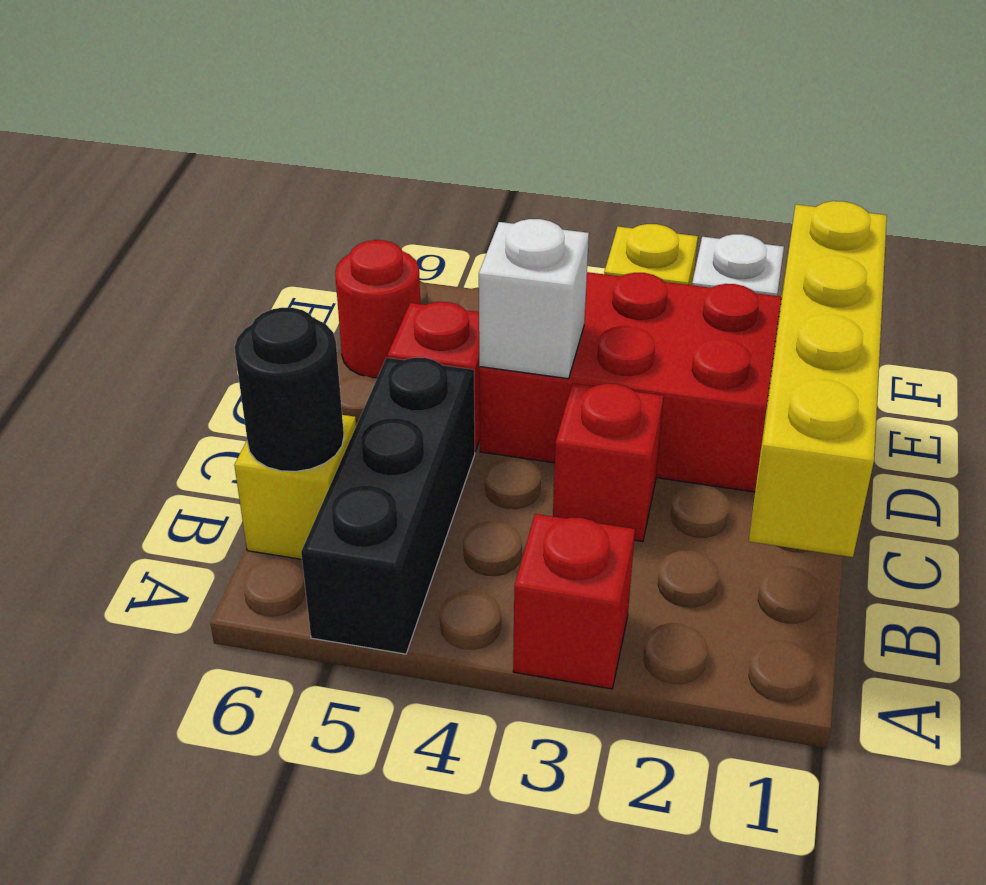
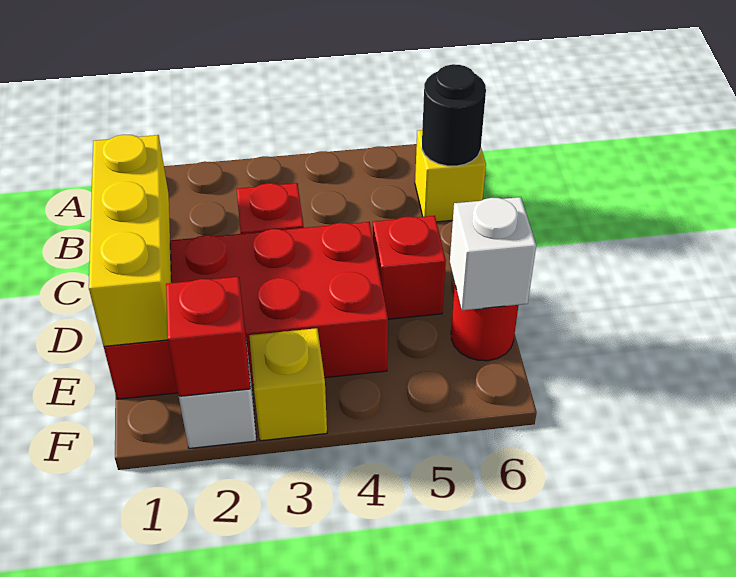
red brick A3 level 1 -> red brick F2 level 2
black brick A5:C5 level 1 -> none
yellow brick B1:E1 level 2 -> yellow brick C1:E1 level 2
white brick D4 level 2 -> white brick E6 level 2

